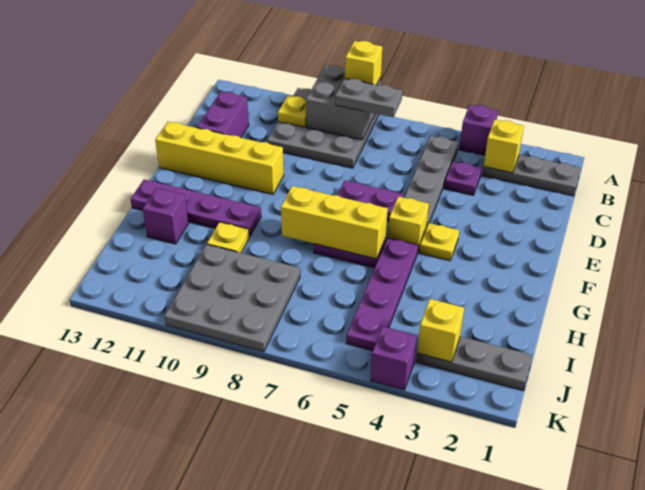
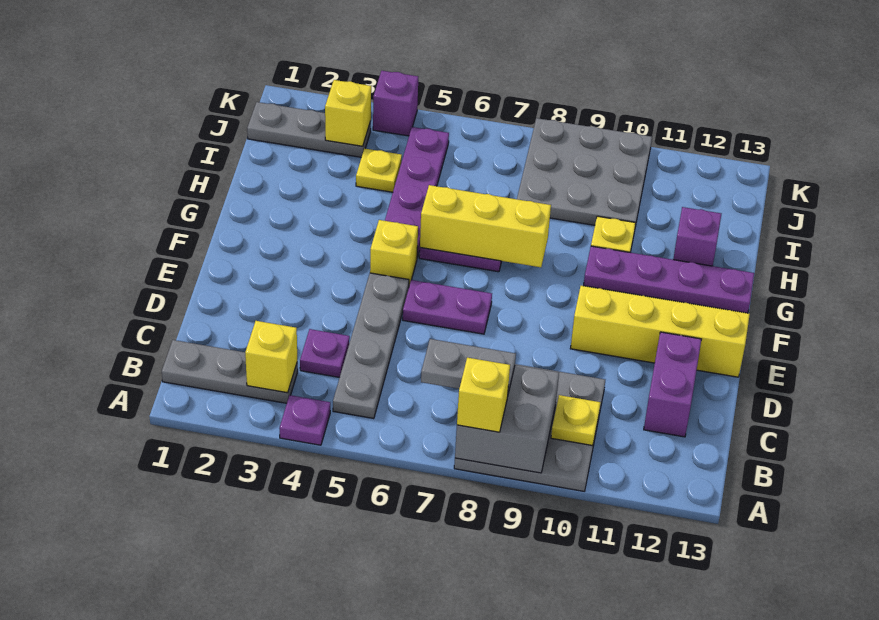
purple brick A4 level 1 -> purple plate A4 level 1
yellow plate F4 level 1 -> yellow plate I4 level 1

